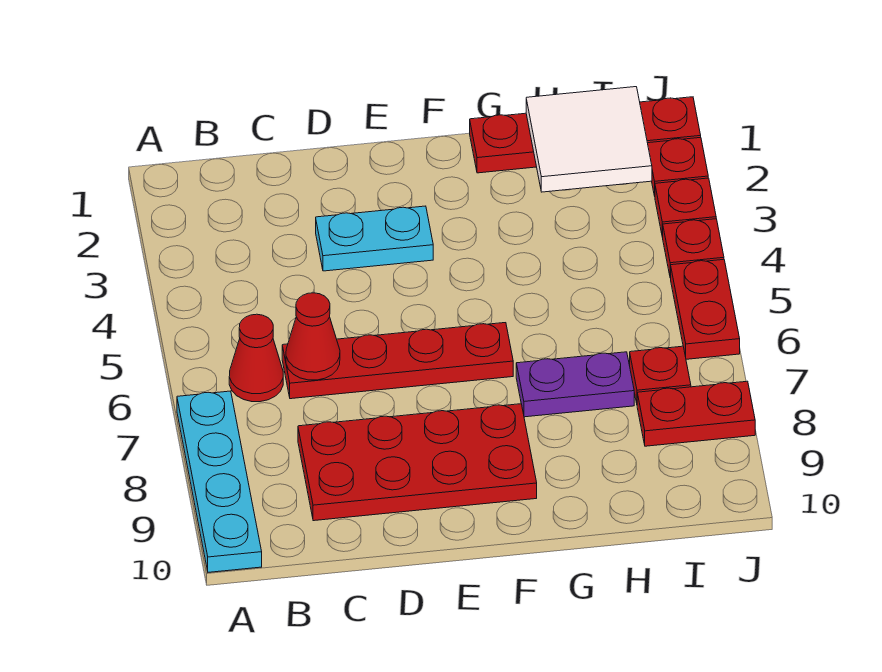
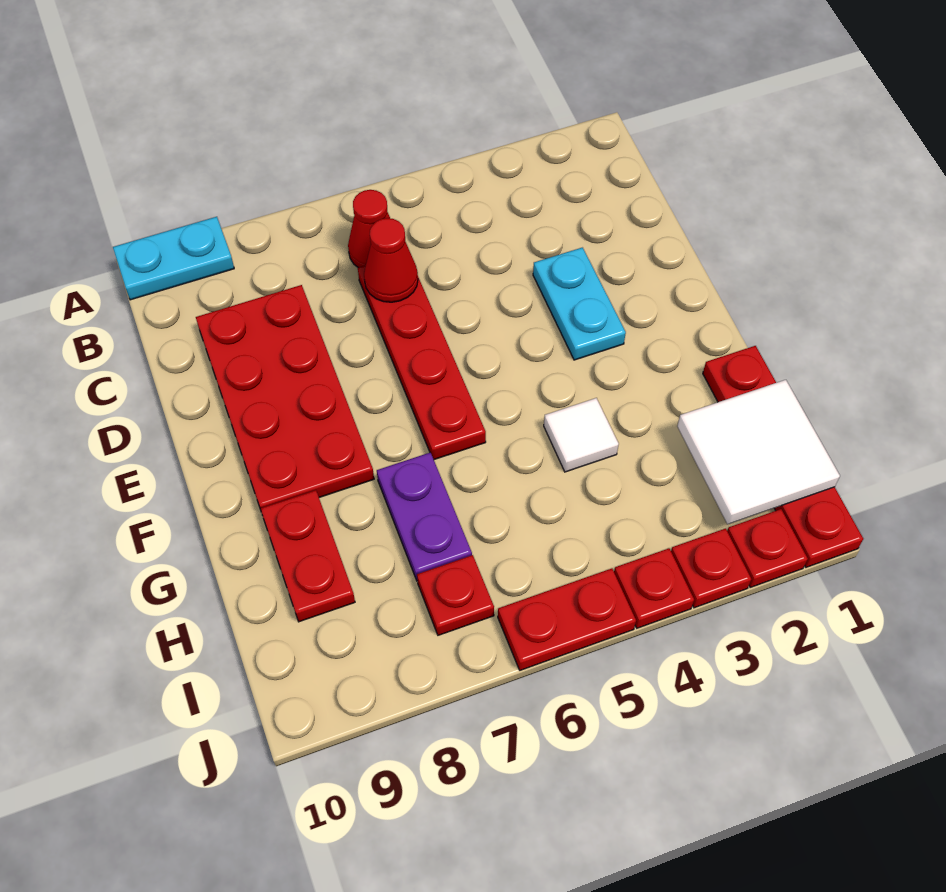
cyan plate A7:A10 level 1 -> cyan plate A9:A10 level 1
none -> white tile G4 level 1
red plate I8:J8 level 1 -> red plate G9:H9 level 1

